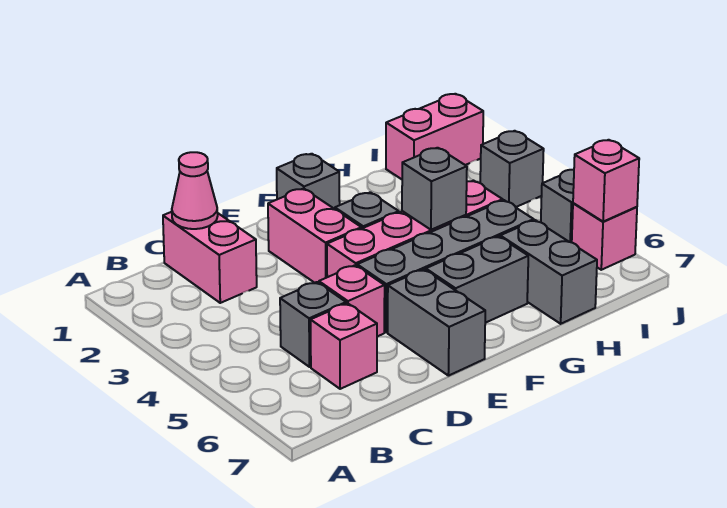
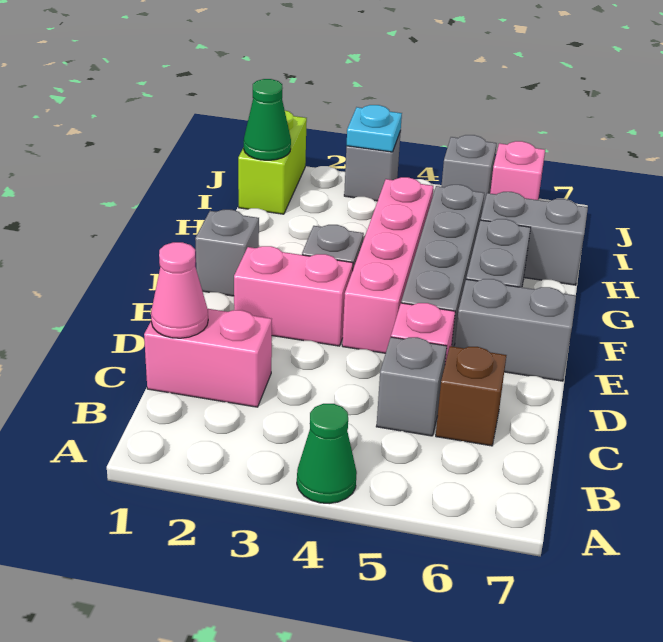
none -> green cone A4 level 1
pink brick C6 level 1 -> brown brick C6 level 1
grey brick G4 level 2 -> none
pink brick I1:J1 level 1 -> lime brick I1:J1 level 1
none -> green cone I1 level 2
none -> cyan plate J3 level 2
pink brick J6 level 2 -> none

